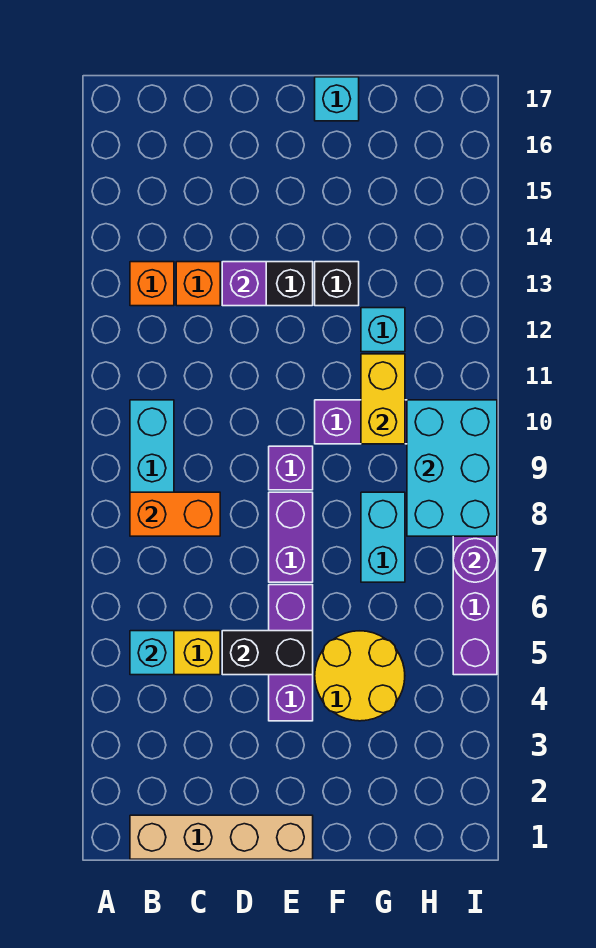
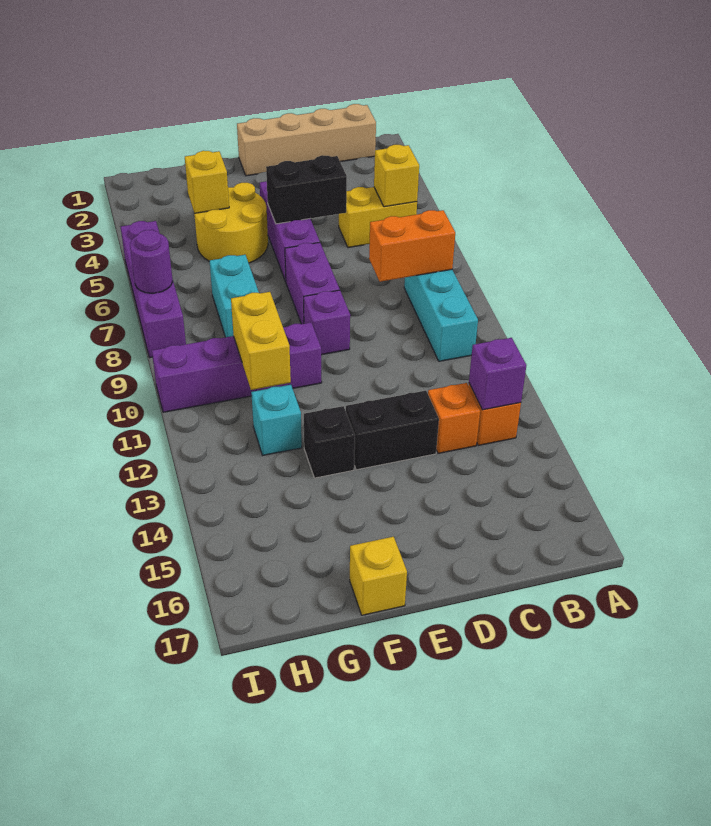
cyan brick B5 level 2 -> yellow brick B5 level 2
purple brick D13 level 2 -> purple brick B13 level 2
cyan brick F17 level 1 -> yellow brick F17 level 1
none -> yellow brick G4 level 2
cyan brick H8:I10 level 2 -> none

